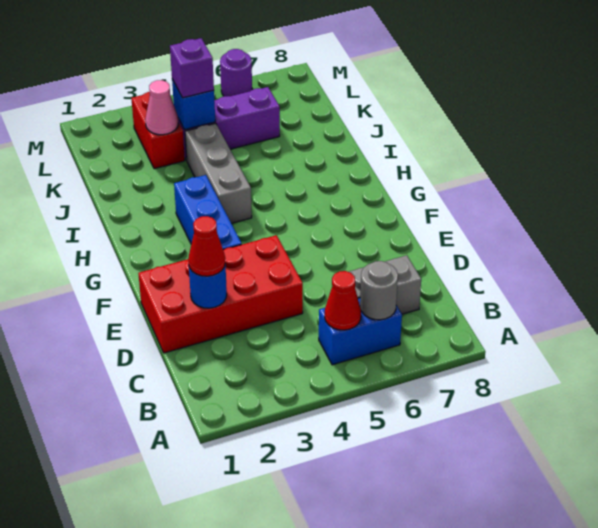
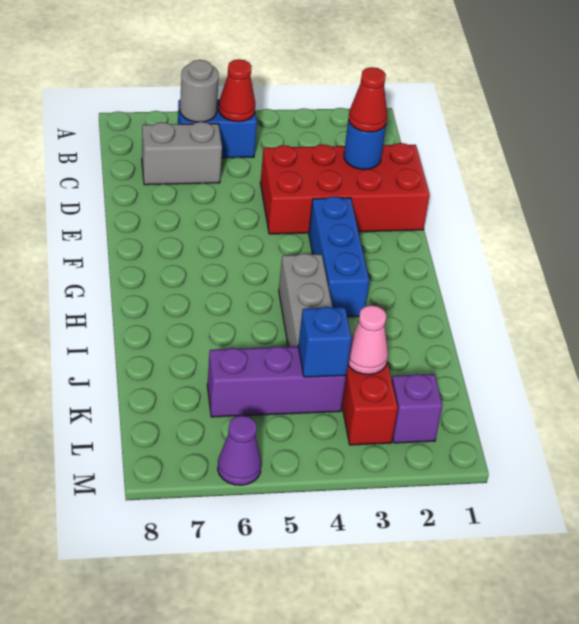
purple brick K4 level 3 -> purple brick L2 level 1
purple round brick M6 level 1 -> purple cone M6 level 1

